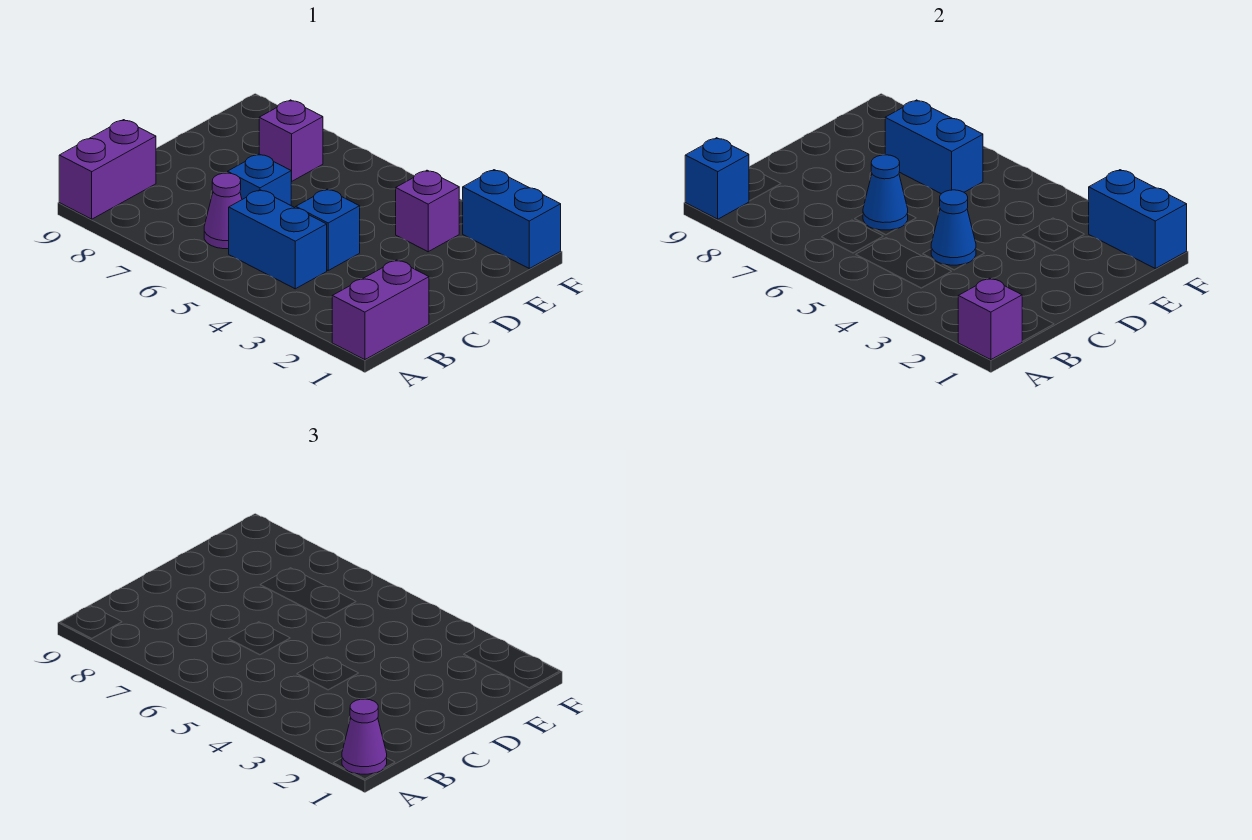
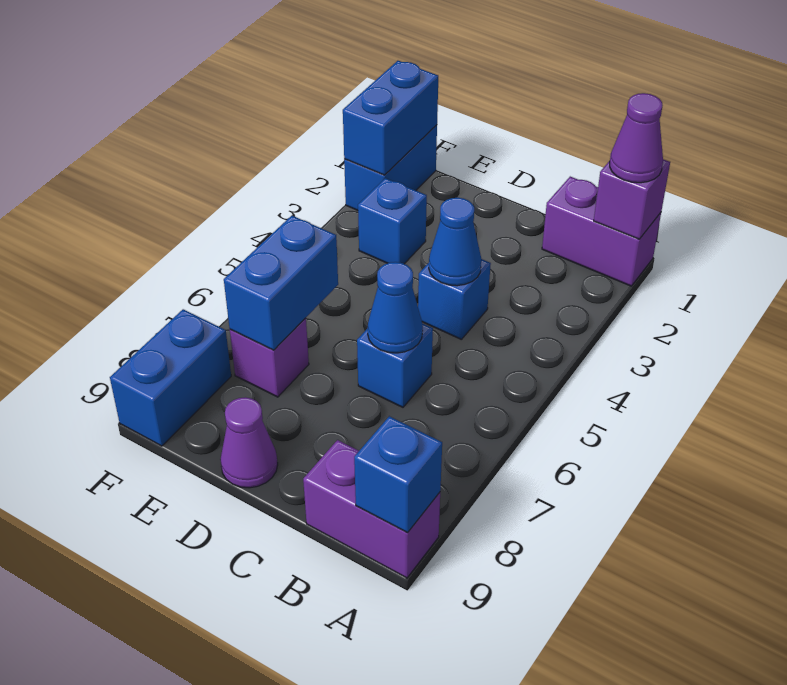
blue brick B4:B5 level 1 -> blue brick F8:F9 level 1
purple cone B6 level 1 -> purple cone D9 level 1
purple brick E3 level 1 -> blue brick E3 level 1

